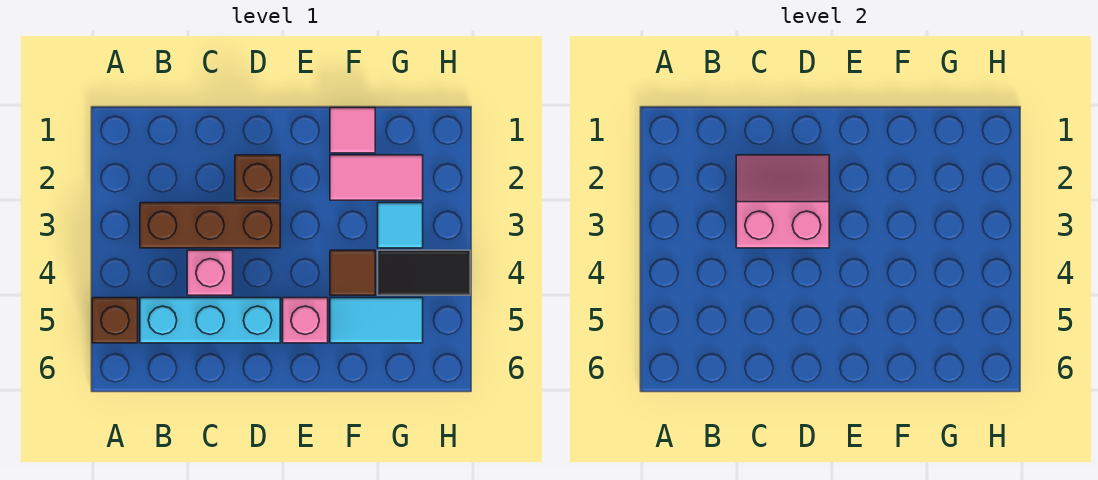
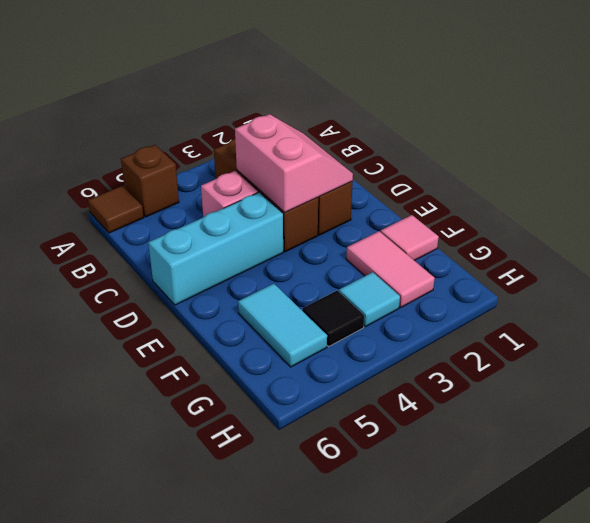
cyan brick B5:D5 level 1 -> cyan brick D4:D6 level 1
pink brick E5 level 1 -> none
brown tile F4 level 1 -> brown tile A6 level 1
black tile G4:H4 level 1 -> black tile G4 level 1

